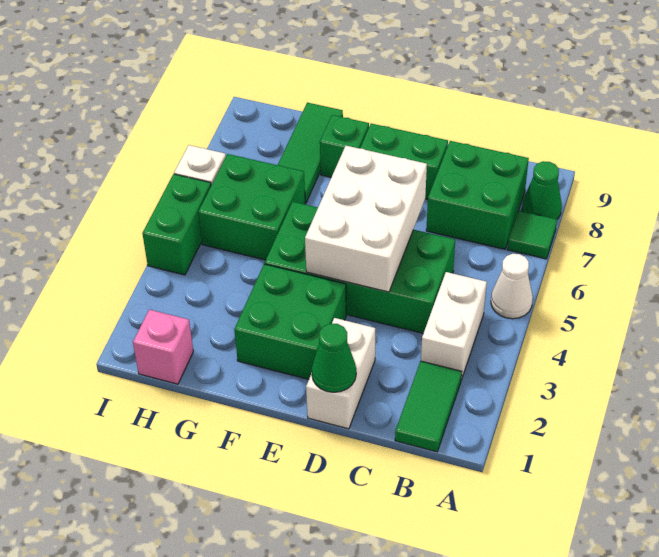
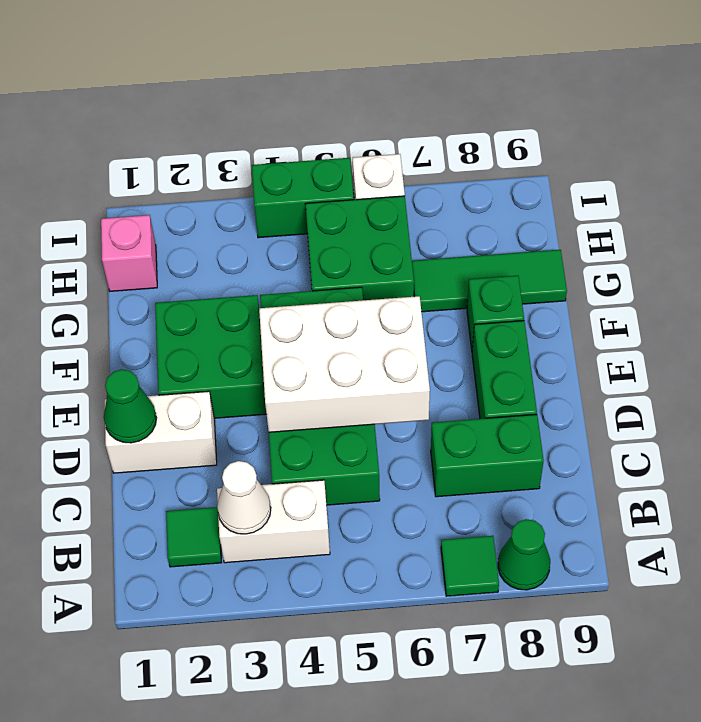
white cone A5 level 1 -> white cone B3 level 2
green tile B1:B2 level 1 -> green tile B2 level 1
green brick B7:C8 level 1 -> green brick C7:C8 level 1

